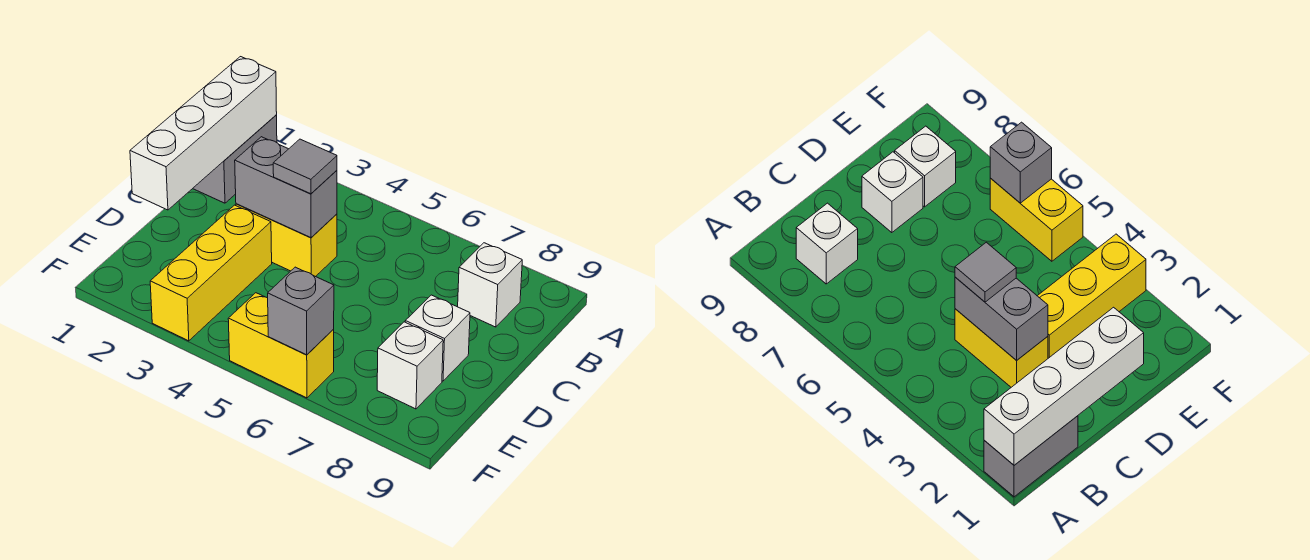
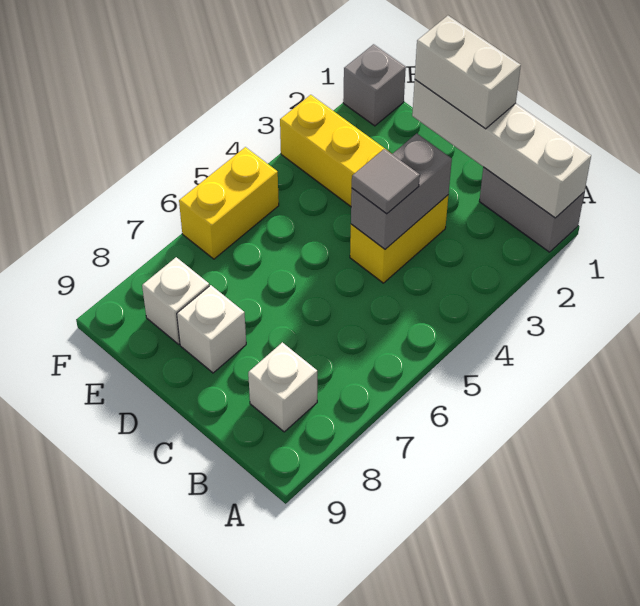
none -> white brick C1:D1 level 3
grey brick F6 level 2 -> grey brick F1 level 1

